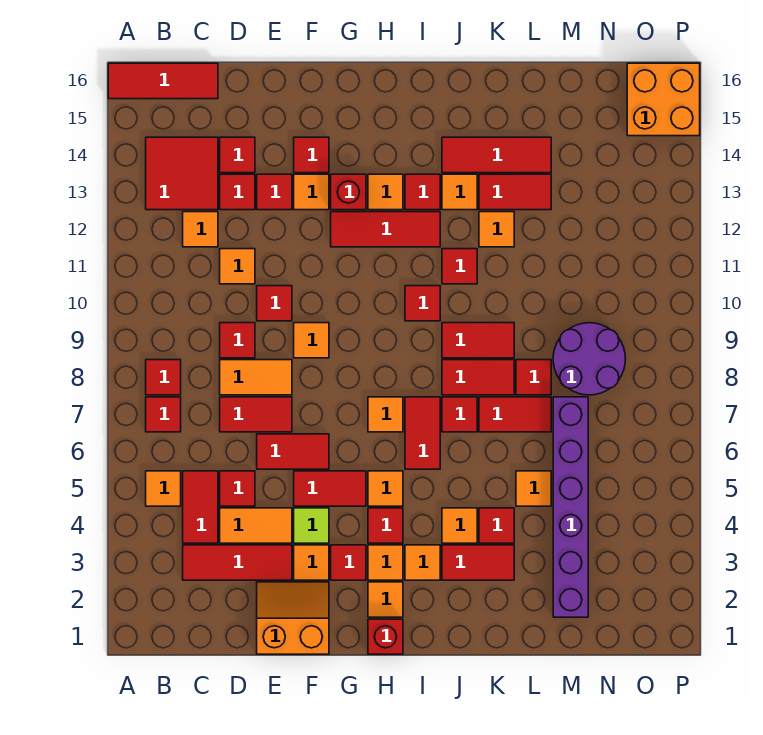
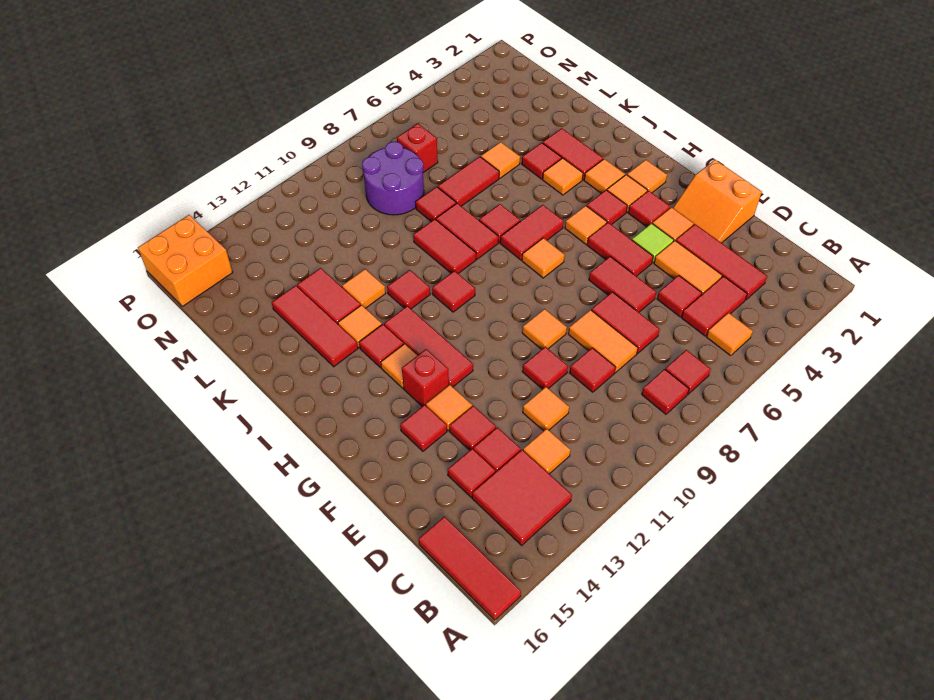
red brick H1 level 1 -> red brick N7 level 1
red tile K7:L7 level 1 -> red tile L6:L7 level 1
purple brick M2:M7 level 1 -> none

